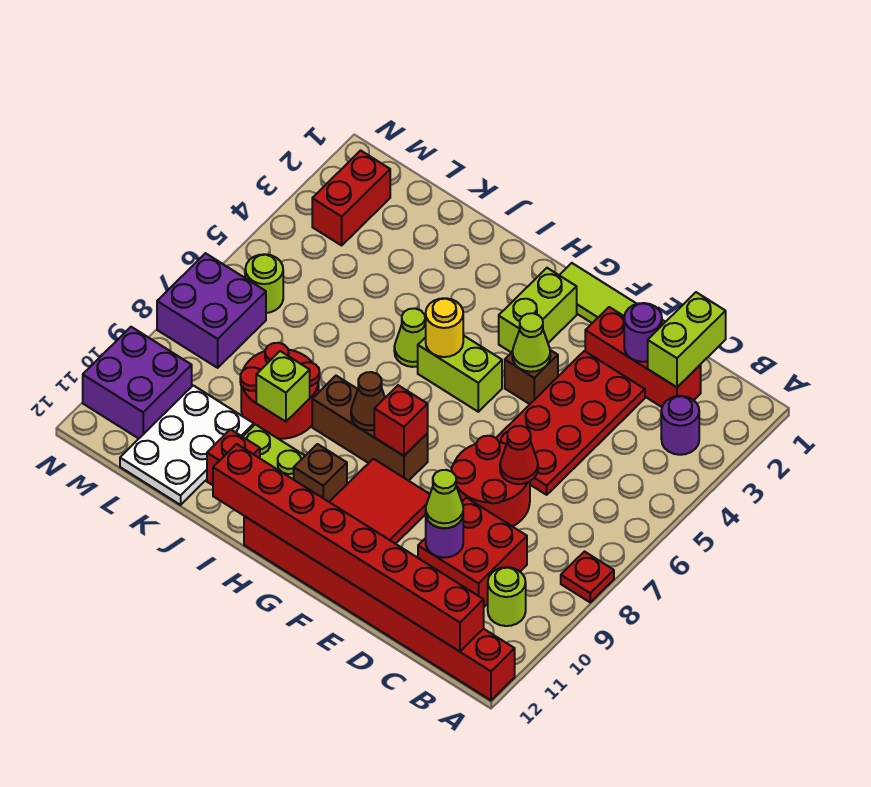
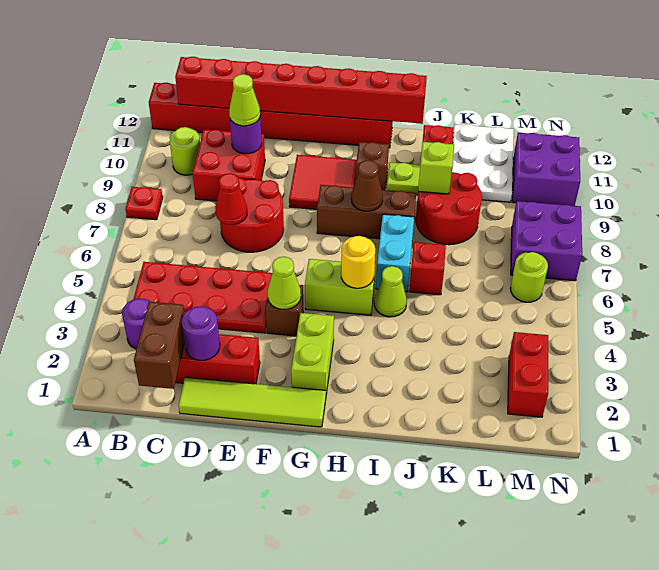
lime brick C1:C2 level 2 -> brown brick C1:C2 level 2
red plate D3:E6 level 1 -> red plate B4:E5 level 1
red brick G8 level 2 -> red brick J6 level 1
none -> cyan brick I6:I7 level 1

